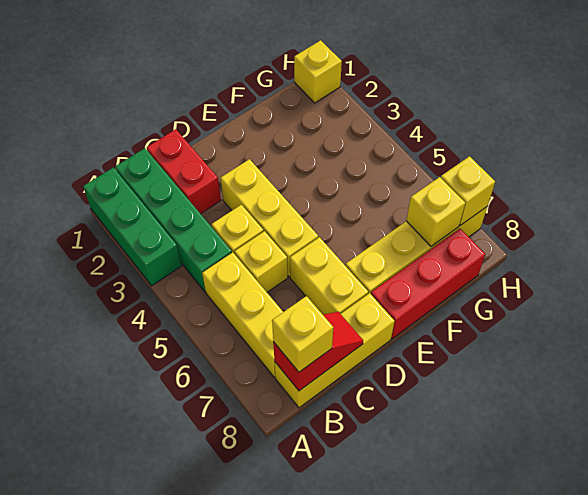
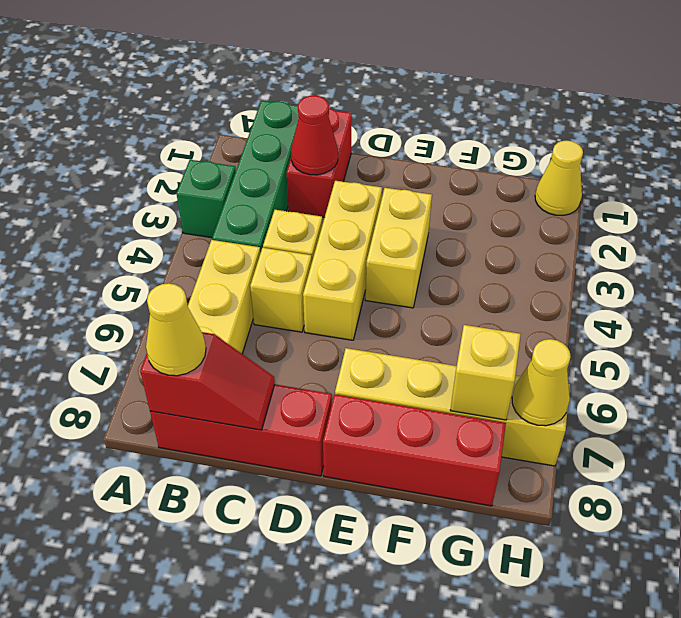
green brick A1:A3 level 1 -> green brick A3 level 1
yellow brick B8:D8 level 1 -> red brick B8:D8 level 1
yellow brick B8 level 3 -> yellow cone B8 level 3
none -> red cone C2 level 2
yellow brick D6:D7 level 1 -> yellow brick E3:E4 level 1
yellow brick H1 level 1 -> yellow cone H1 level 1
yellow brick H7 level 2 -> yellow cone H7 level 2

